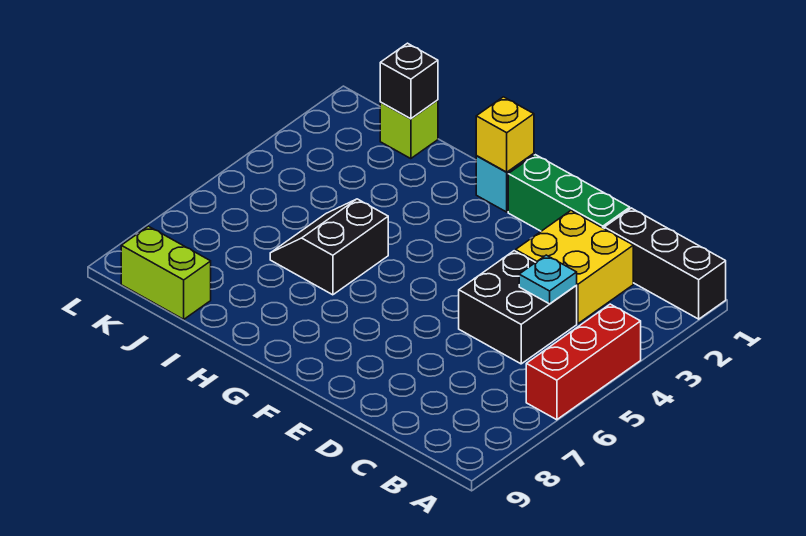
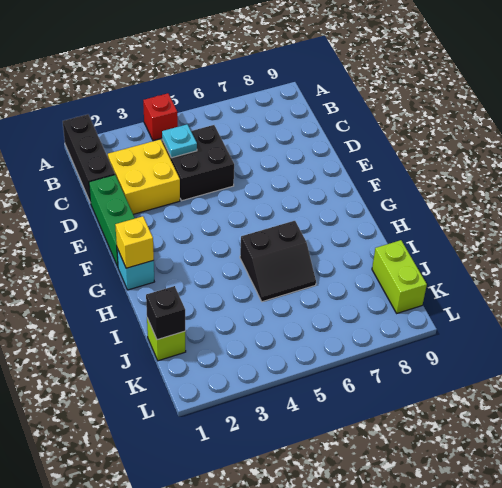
red brick A4:A6 level 1 -> red brick A4 level 1

